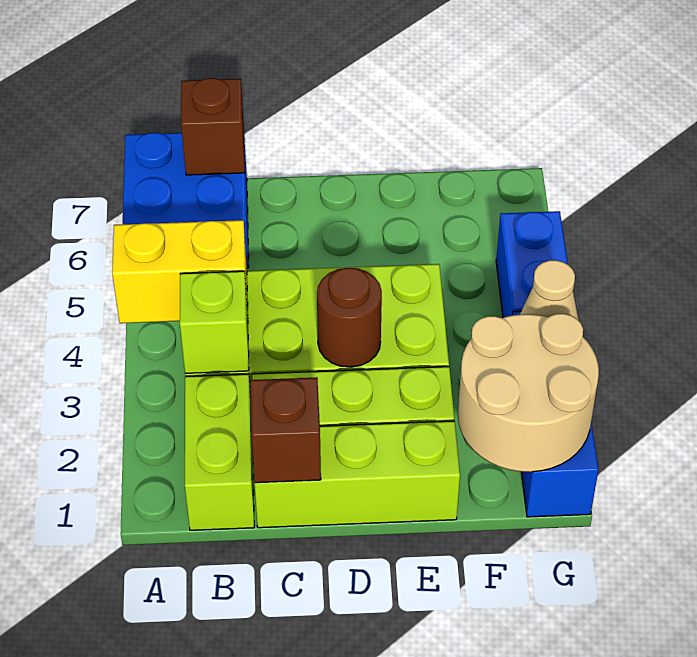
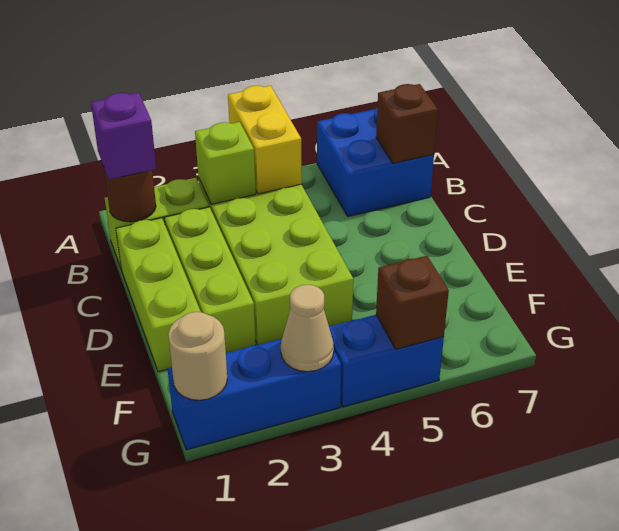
none -> purple brick B1 level 3
brown brick C1 level 2 -> brown brick G5 level 2
brown round brick D3 level 2 -> brown round brick B1 level 2
tan round brick F1:G2 level 2 -> tan round brick G1 level 2

